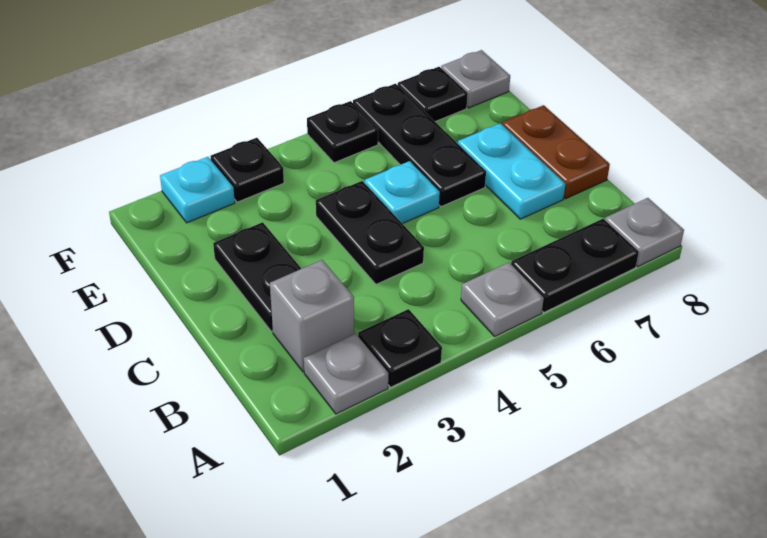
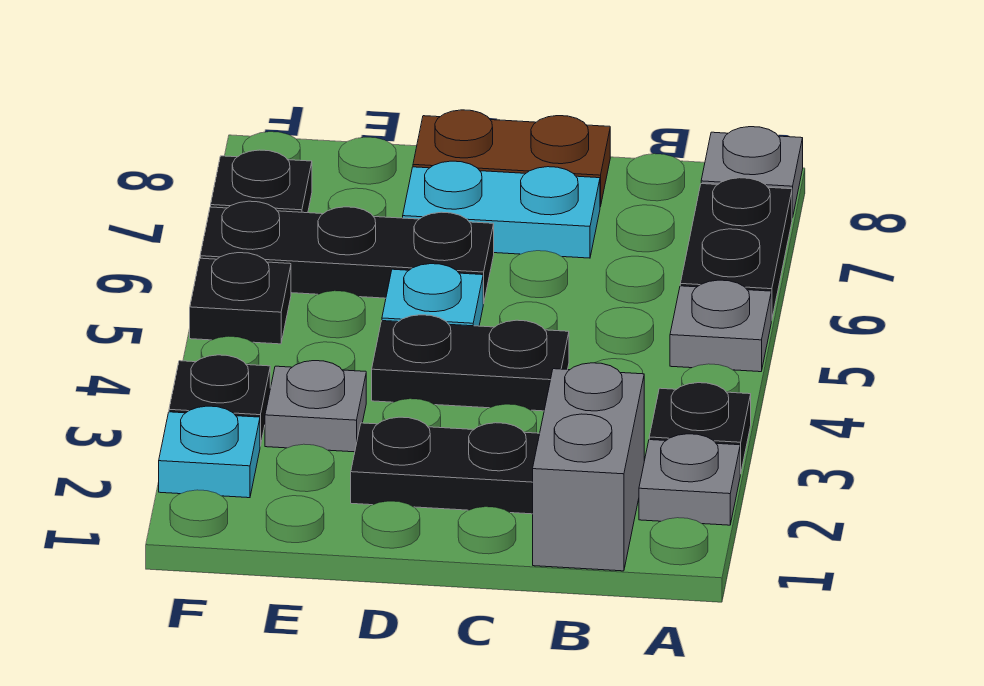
grey brick B2 level 1 -> grey brick B1:B2 level 1
grey plate F8 level 1 -> grey plate E3 level 1

